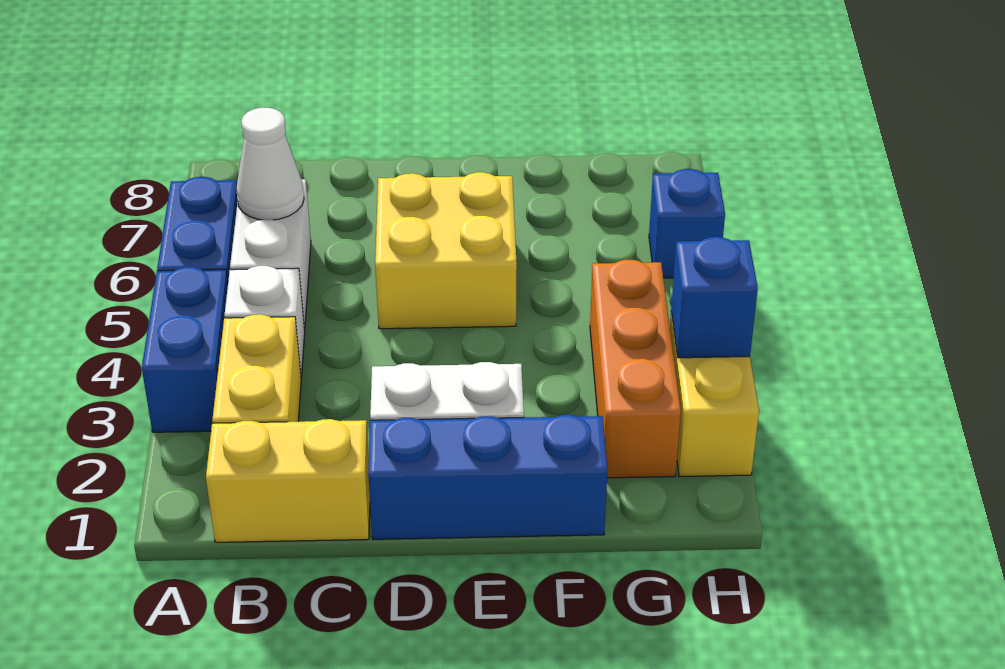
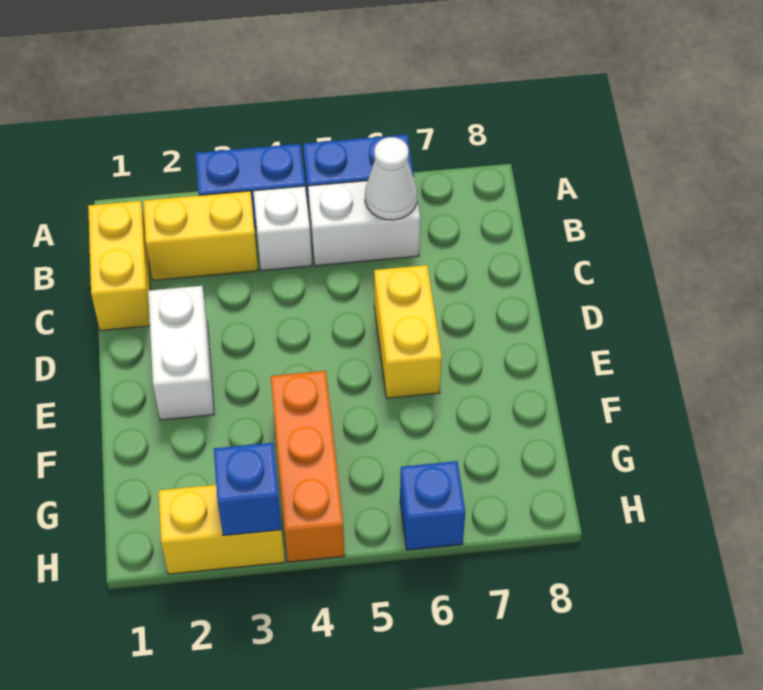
blue brick D1:F1 level 1 -> none
yellow brick D5:E6 level 1 -> yellow brick D6:E6 level 1
orange brick G2:G4 level 1 -> orange brick F4:H4 level 1

